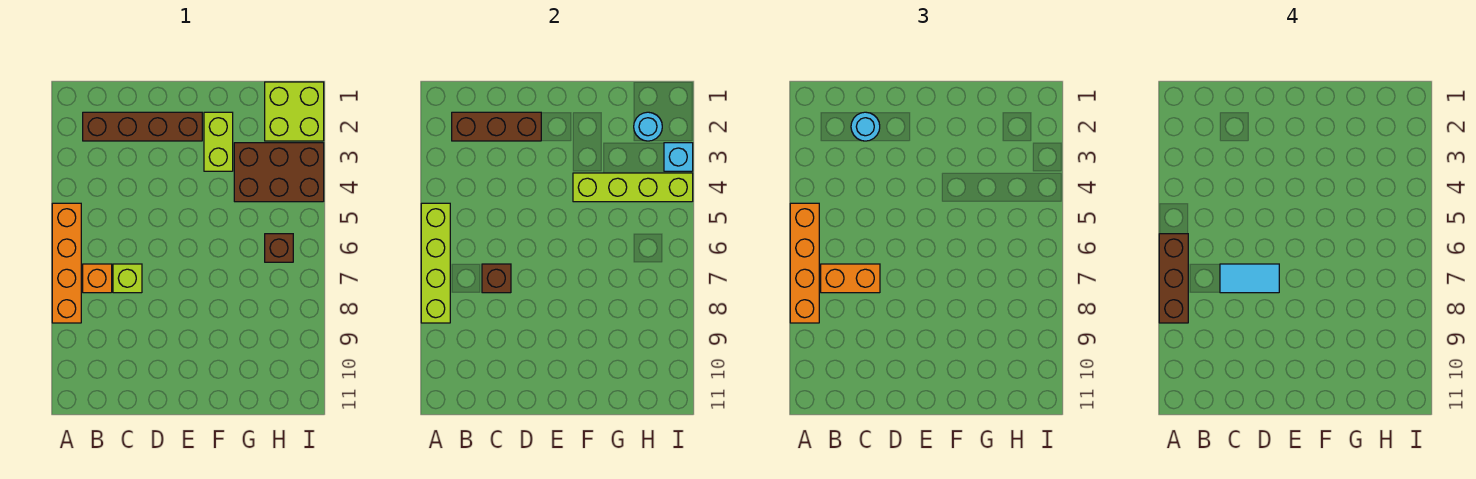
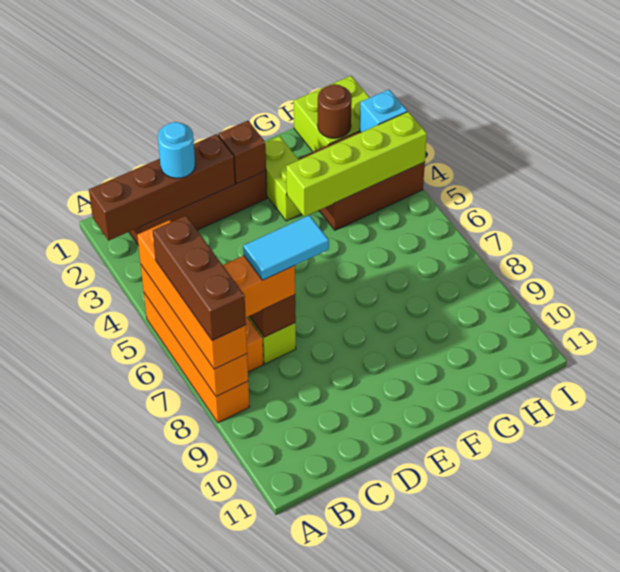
lime brick A5:A8 level 2 -> orange brick A5:A8 level 2
brown brick B2:D2 level 2 -> brown brick A2:D2 level 2
cyan round brick H2 level 2 -> brown round brick H2 level 2
brown brick H6 level 1 -> brown brick E2 level 2

